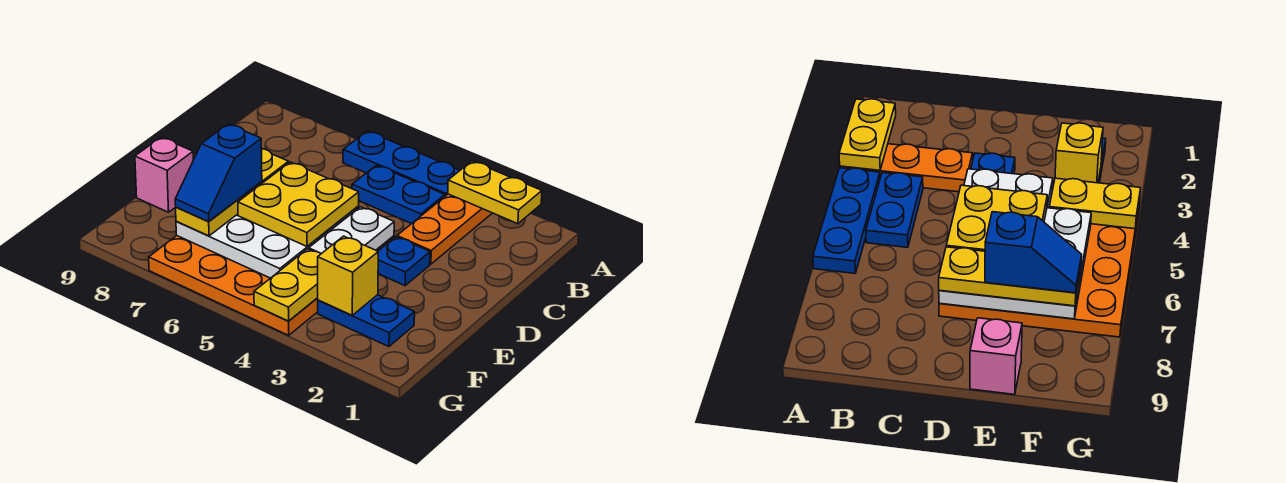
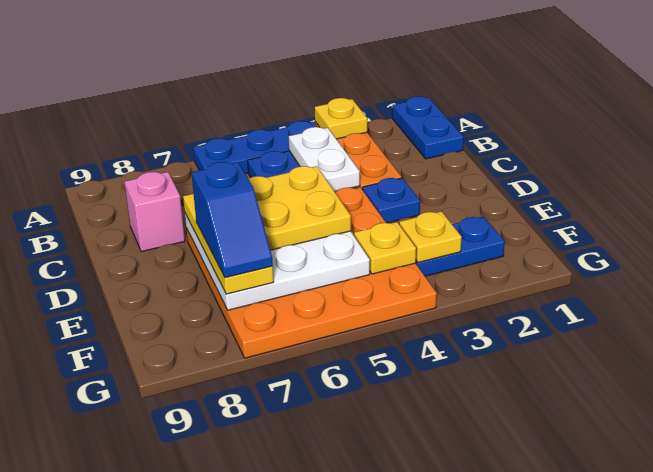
none -> blue plate A1:B1 level 1
yellow plate A2:A3 level 2 -> yellow plate A3 level 2
white plate D4:E4 level 2 -> white plate B4:C4 level 2
pink brick E9 level 1 -> pink brick C8 level 1
yellow brick F3 level 2 -> yellow plate F3 level 2
yellow plate F4:G4 level 2 -> yellow plate F4 level 2

